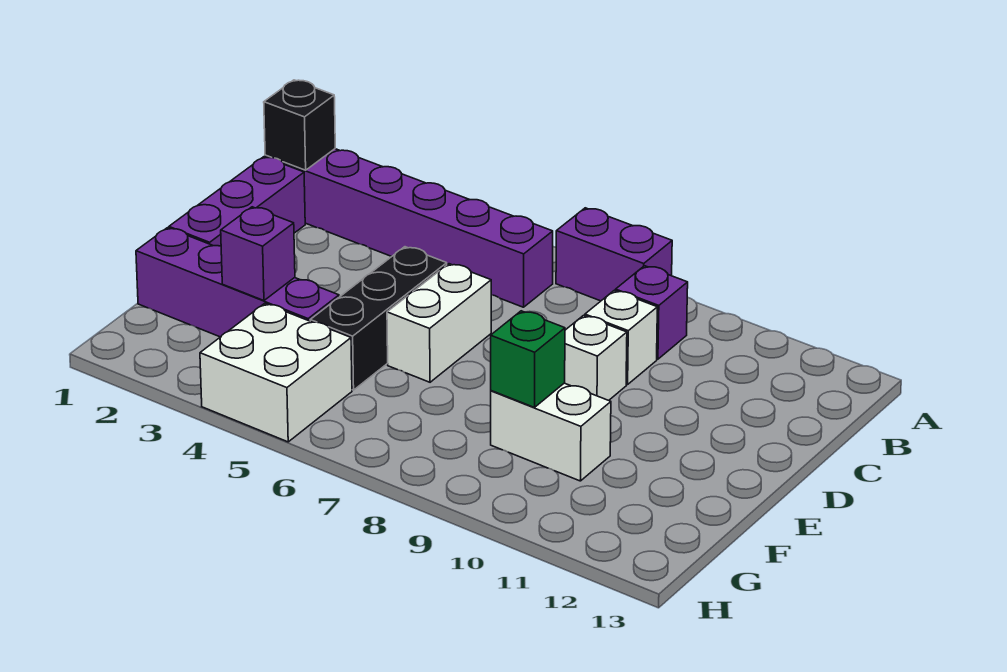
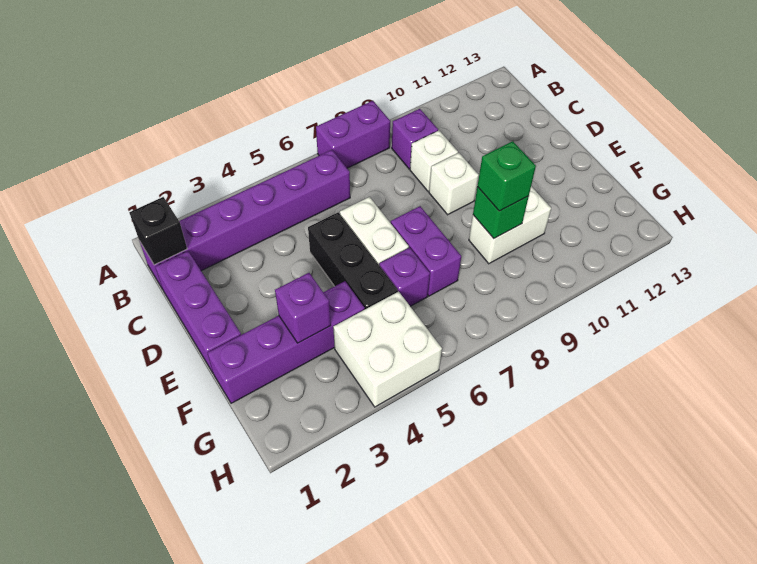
none -> purple brick E7:F7 level 1
none -> purple brick F6 level 1
none -> green brick F9 level 3

